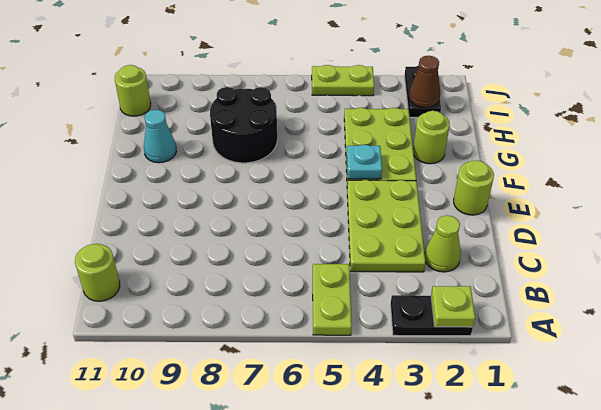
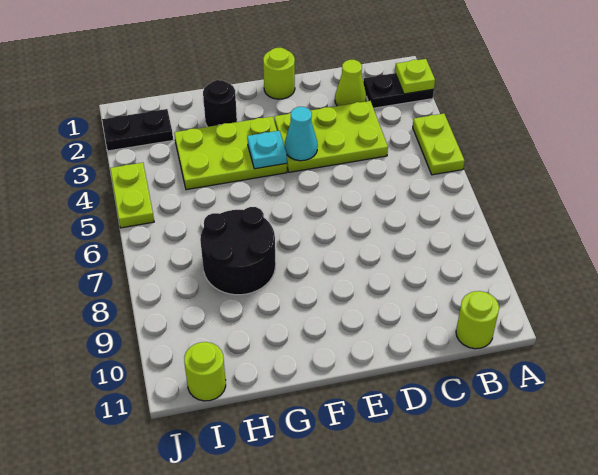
black plate A2:A3 level 1 -> black plate A2:B2 level 1
lime plate A5:B5 level 1 -> lime plate A4:A5 level 1
lime round brick G2 level 1 -> black round brick G2 level 1
cyan cone G10 level 1 -> cyan cone E4 level 2
brown cone I2 level 2 -> none

